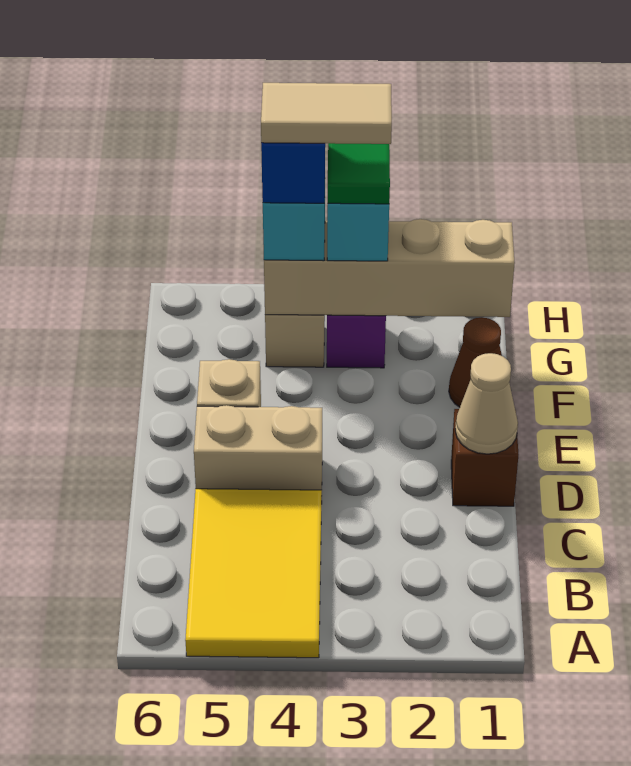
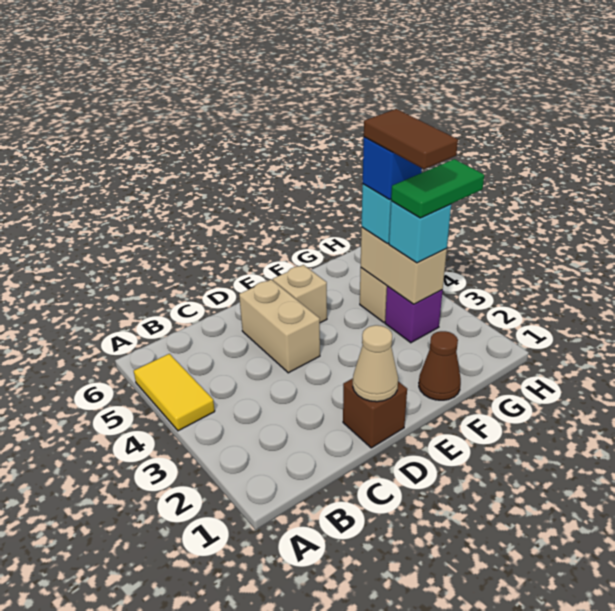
yellow tile A4:C5 level 1 -> yellow tile A4:A5 level 1
tan brick G1:G4 level 2 -> tan brick G3:G4 level 2
tan tile G3:G4 level 5 -> brown tile G3:G4 level 5

